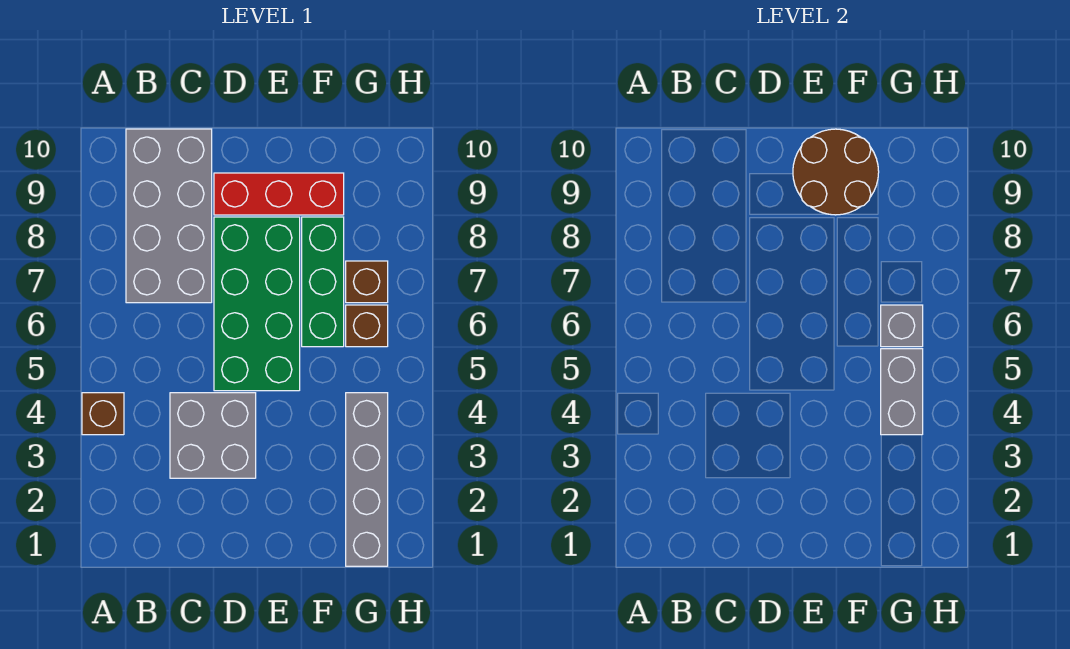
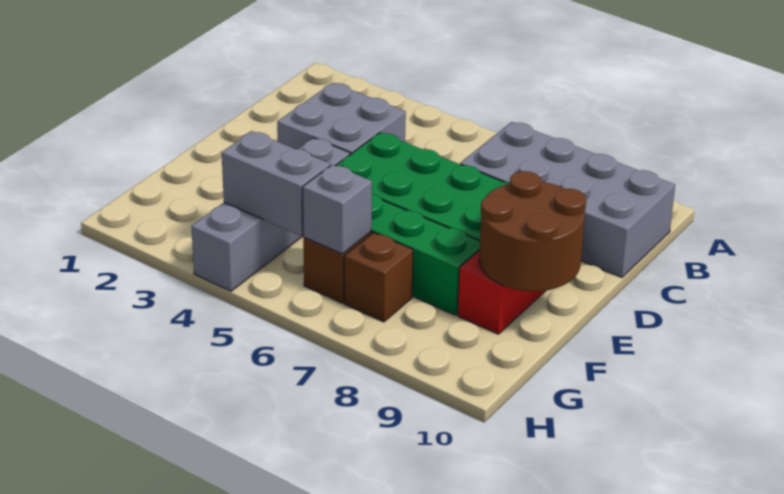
brown brick A4 level 1 -> none
grey brick G1:G4 level 1 -> grey brick E4:H4 level 1

